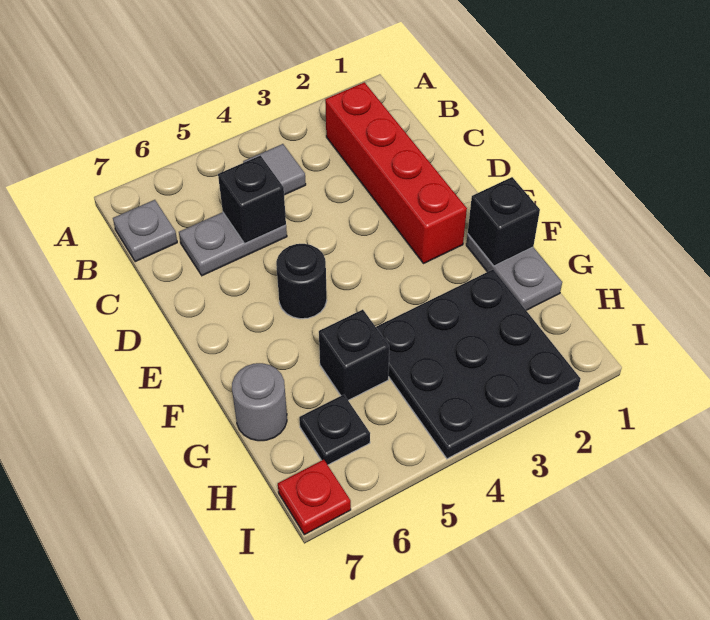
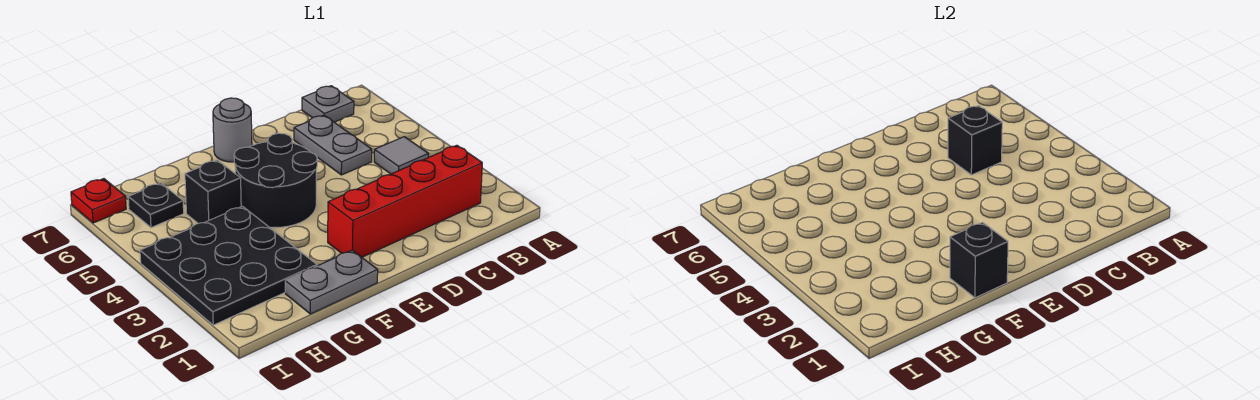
black round brick E5 level 1 -> black round brick E4:F5 level 1
grey round brick G7 level 1 -> grey round brick E7 level 1

